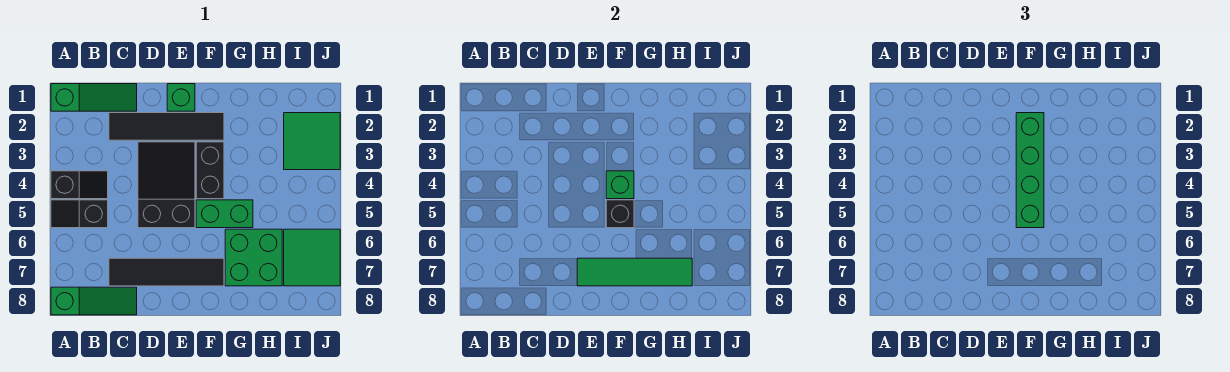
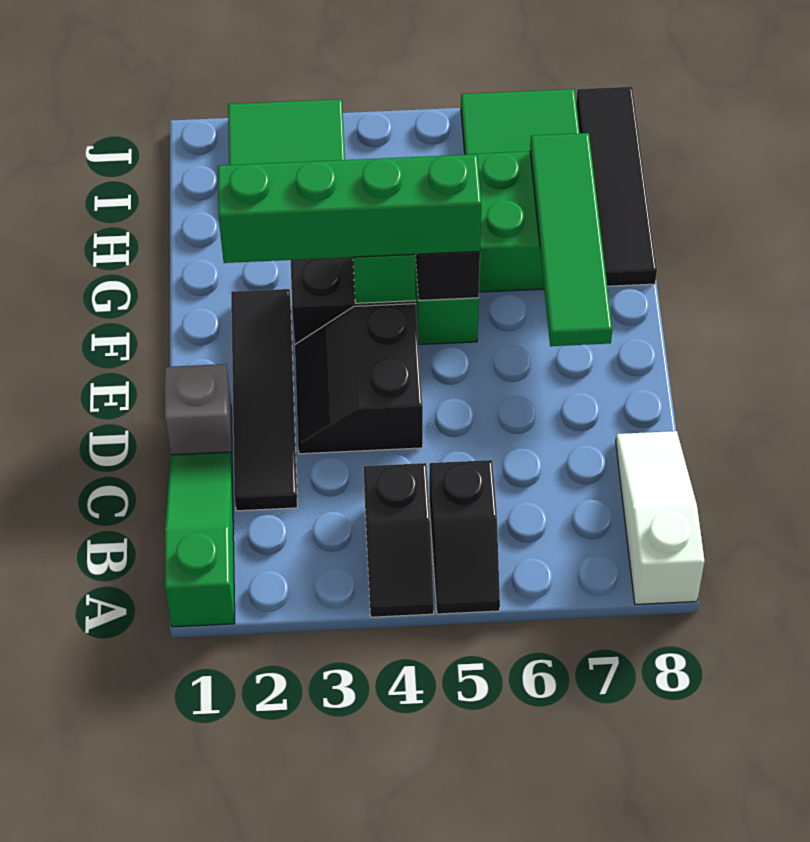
black slope A4:B4 level 1 top A -> black slope A4:B4 level 1 top B
green slope A8:C8 level 1 top A -> white slope A8:C8 level 1 top A
black tile C7:F7 level 1 -> black tile G8:J8 level 1
none -> grey brick D1 level 1
black slope D3:E5 level 1 top 5 -> black slope D3:E4 level 1 top 4
green brick E1 level 1 -> none

